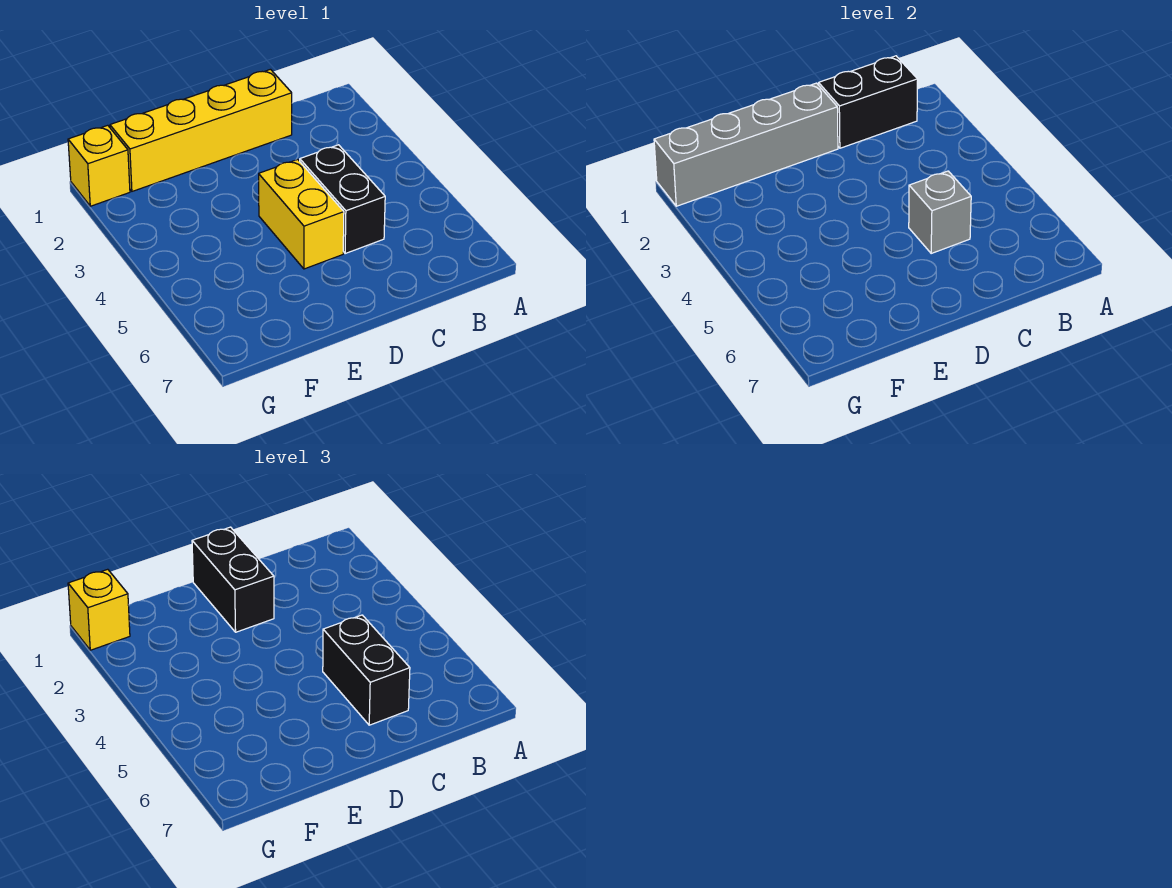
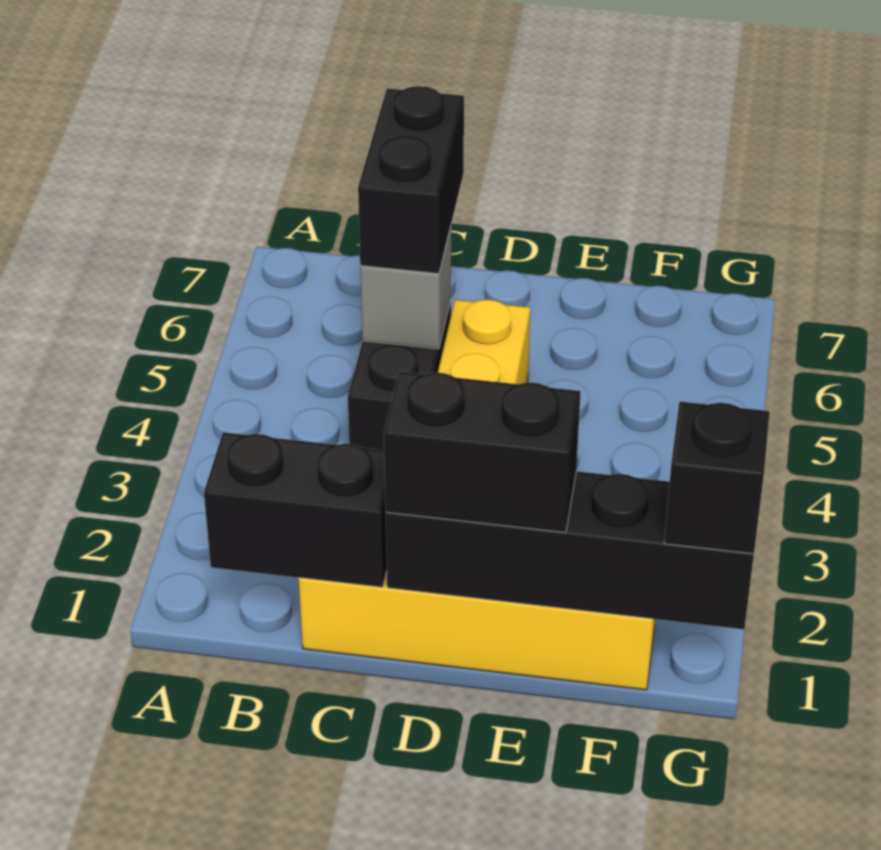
grey brick D1:G1 level 2 -> black brick D1:G1 level 2
black brick D1:D2 level 3 -> black brick D1:E1 level 3
yellow brick G1 level 1 -> none
yellow brick G1 level 3 -> black brick G1 level 3

